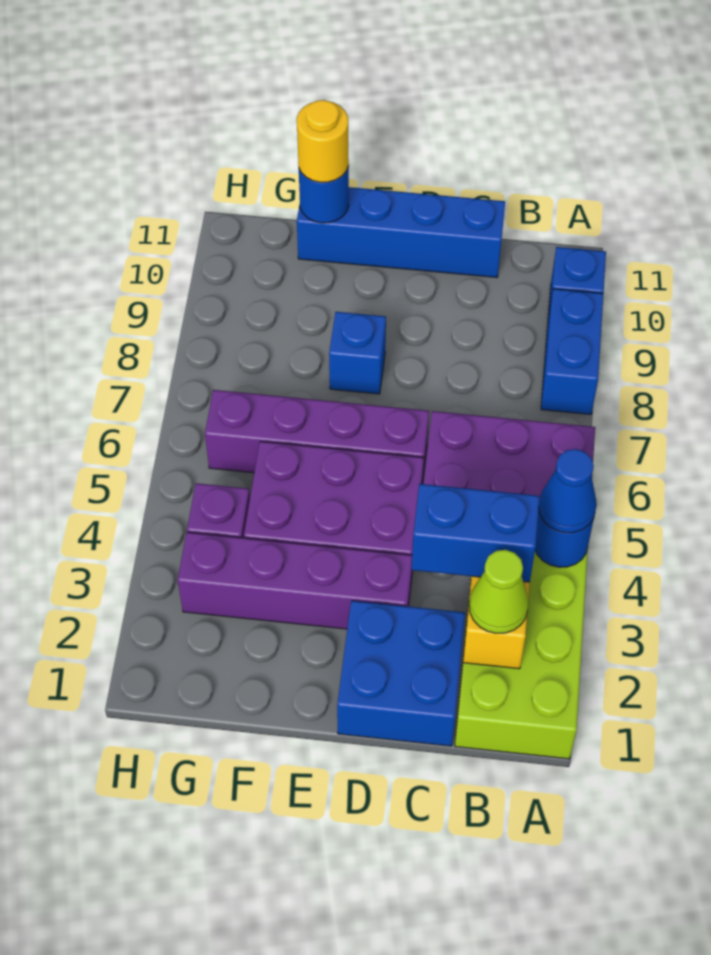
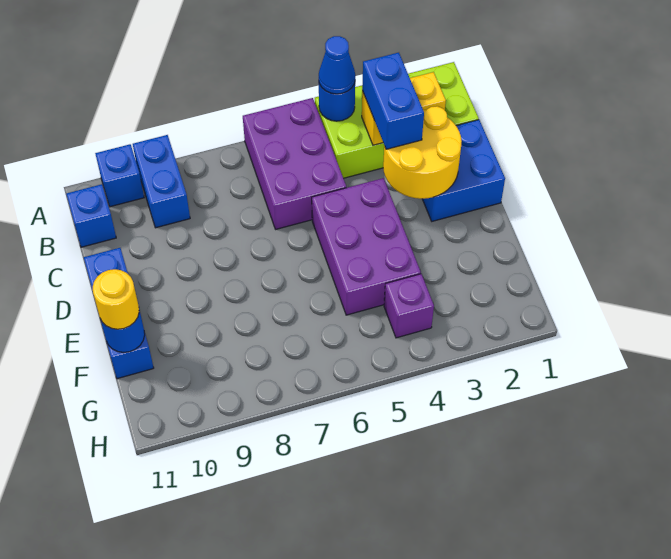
blue brick A8:A9 level 1 -> blue brick A9:B9 level 1
lime cone B2 level 3 -> none
none -> yellow round brick C2:D3 level 2
blue brick C11:F11 level 1 -> blue brick D11:F11 level 1
purple brick D3:G3 level 1 -> none
purple brick D6:G6 level 1 -> none
blue brick E8 level 1 -> blue brick B11 level 1

